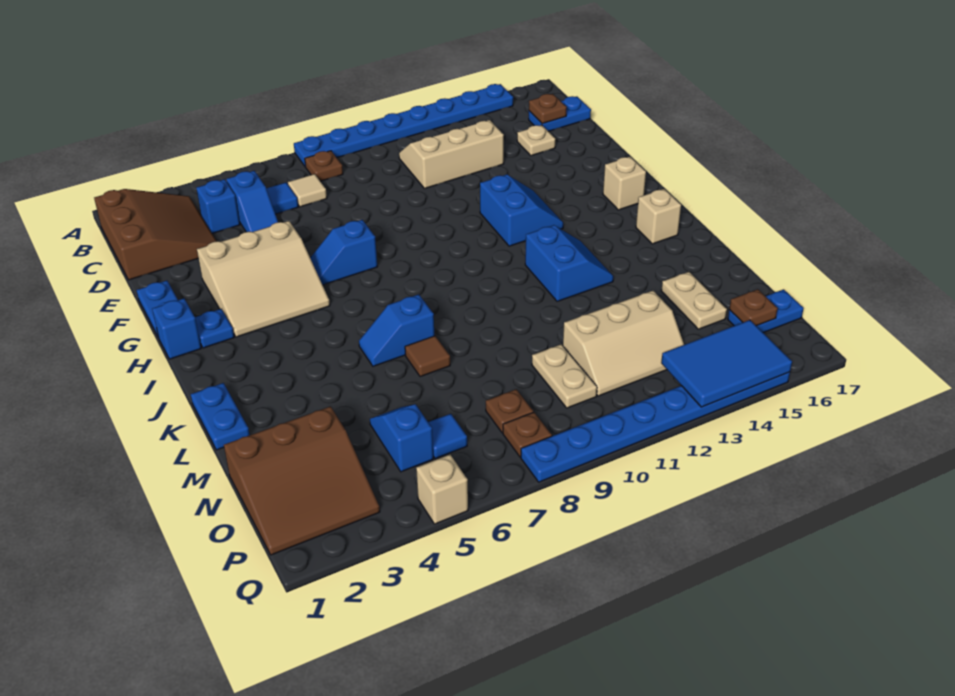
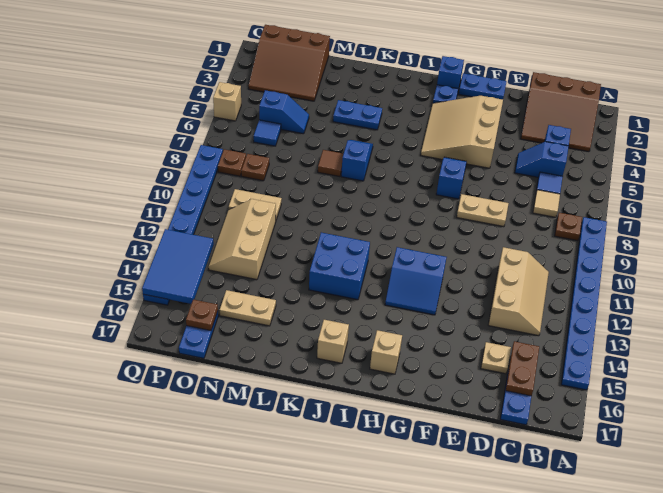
brown plate C16 level 2 -> brown plate C15:C16 level 2
none -> tan plate E8:F8 level 1
blue slope J12:K13 level 1 top 12 -> blue brick J12:K13 level 1
blue plate K1:L1 level 1 -> blue plate K4:L4 level 1
brown slope N1:P3 level 1 top N -> brown slope N1:P3 level 1 top 1

